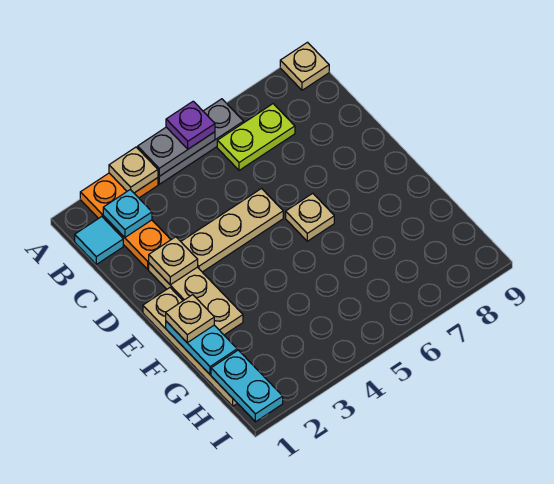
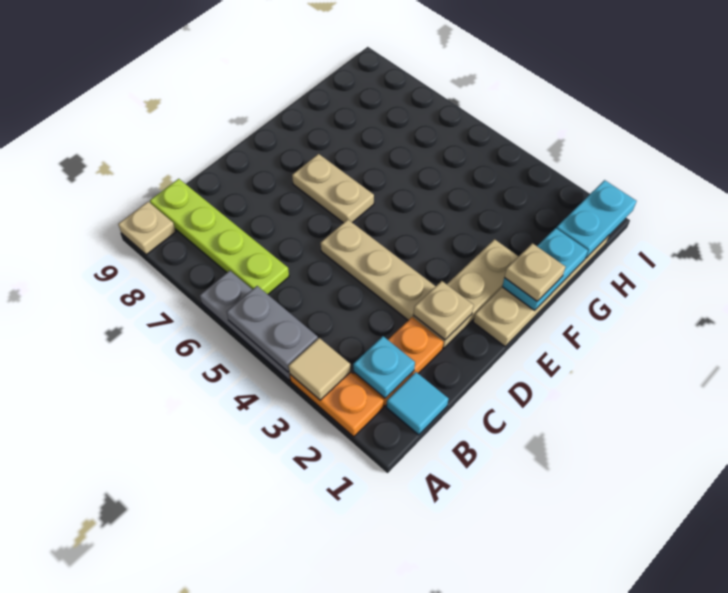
tan plate A3 level 2 -> tan tile A3 level 2
purple plate A5 level 3 -> none
lime plate B6:B7 level 1 -> lime plate B6:B9 level 1
tan plate E6 level 1 -> tan plate E6:E7 level 1

